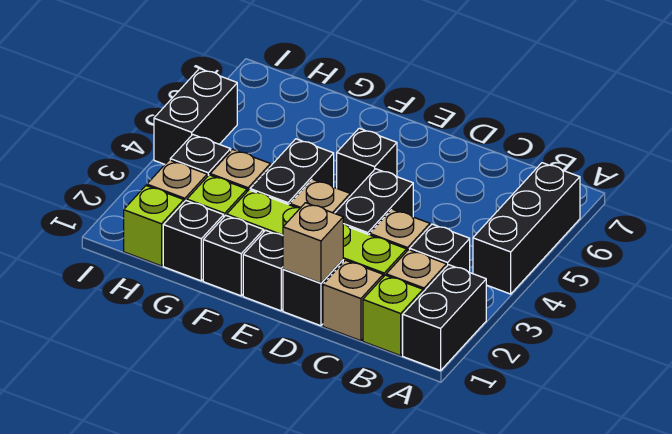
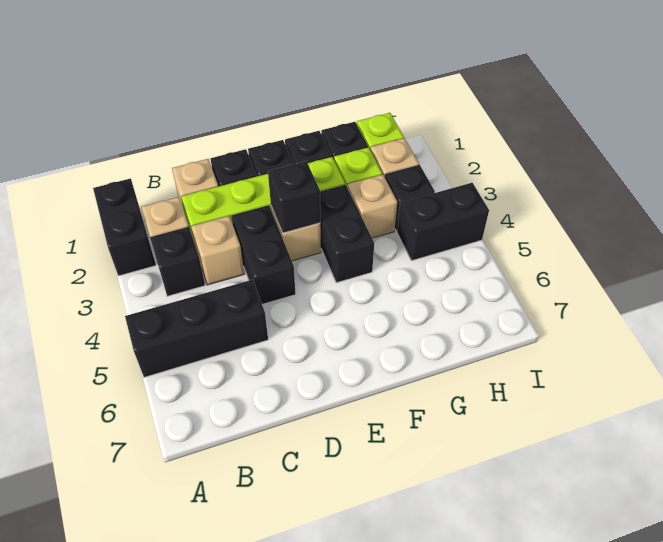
black brick A4:A6 level 1 -> black brick A5:C5 level 1
lime brick B1 level 1 -> none
tan brick D1 level 2 -> none
black brick E5 level 1 -> black brick E3 level 2
black brick I4:I5 level 1 -> black brick H4:I4 level 1

